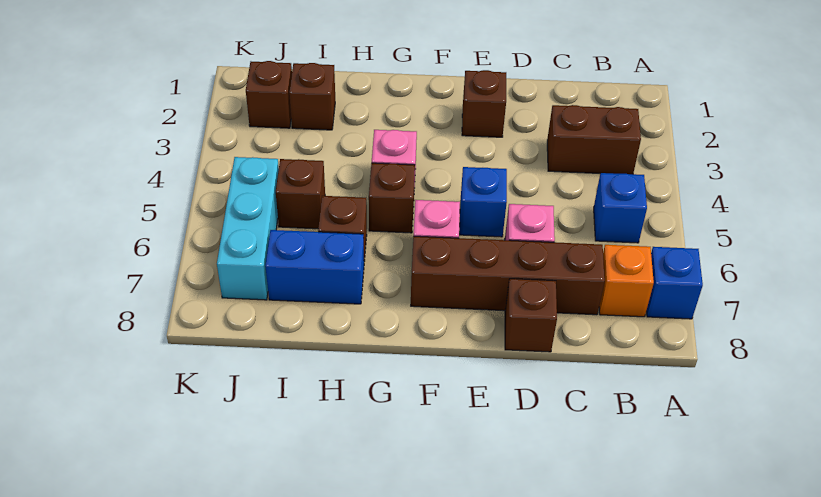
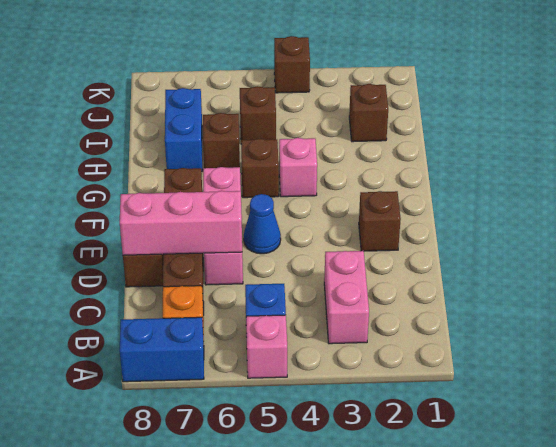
none -> pink brick A5 level 1
blue brick A7 level 1 -> blue brick A7:A8 level 1
brown brick B3:C3 level 1 -> pink brick B3:C3 level 1
none -> pink brick D6:D8 level 2
blue brick E5 level 1 -> blue cone E5 level 1
brown brick J2 level 1 -> brown brick K4 level 1
cyan brick J5:J7 level 1 -> none

